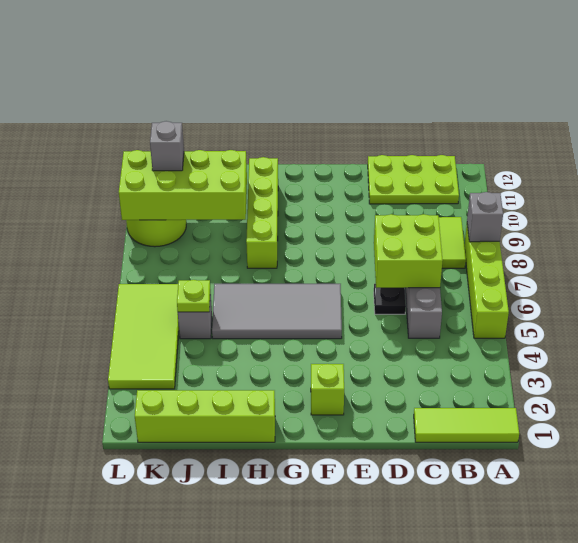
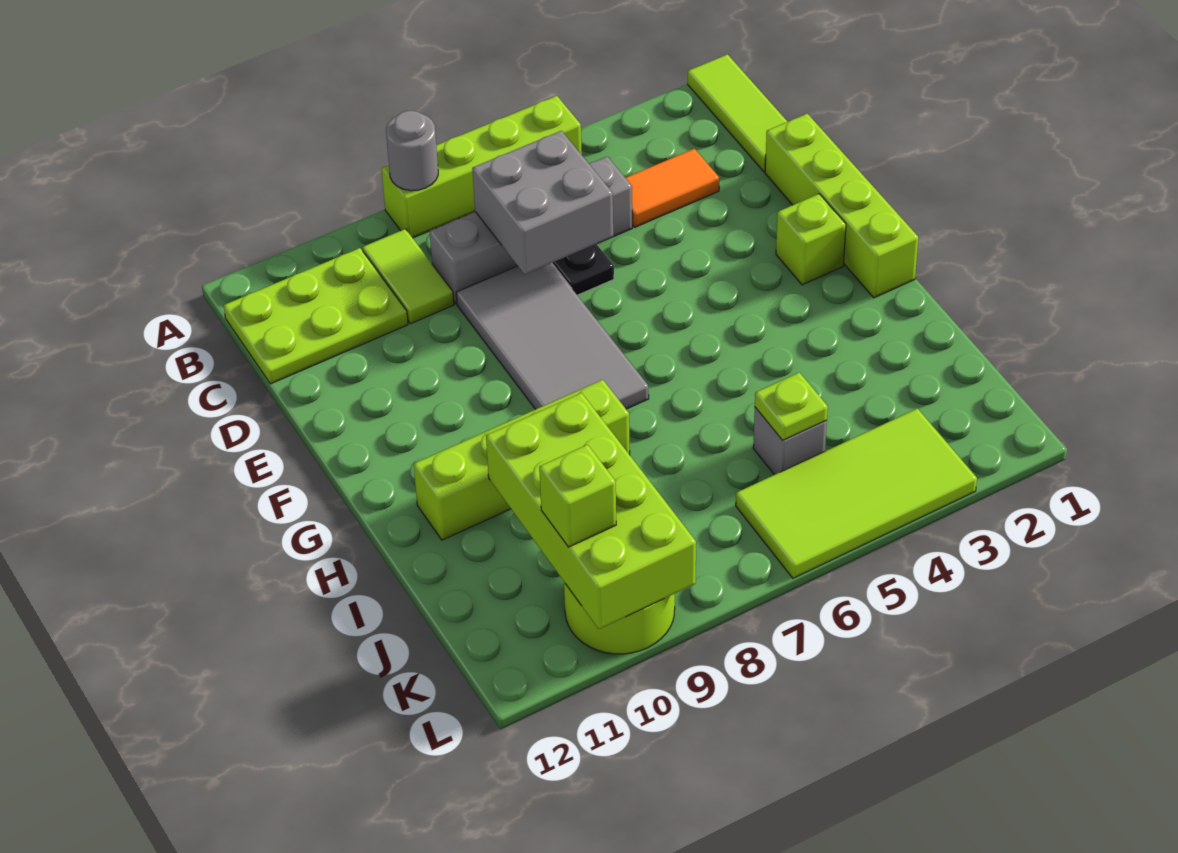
grey brick A8 level 2 -> grey round brick A8 level 2
lime tile B8:B9 level 1 -> lime tile B9:C9 level 1
lime plate B11:D12 level 1 -> lime plate B10:C12 level 1
none -> orange tile C3:C4 level 1
lime brick C6:D7 level 2 -> grey brick C6:D7 level 2
grey tile F5:I6 level 1 -> grey tile D7:G8 level 1
lime brick H1:K1 level 1 -> lime brick D1:G1 level 1
grey brick K10 level 3 -> lime brick K10 level 3

